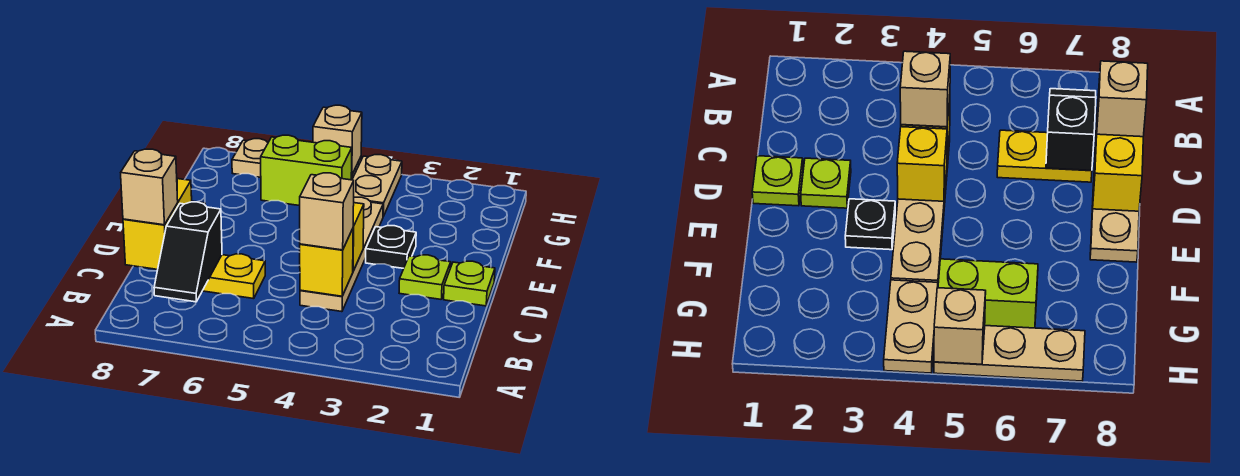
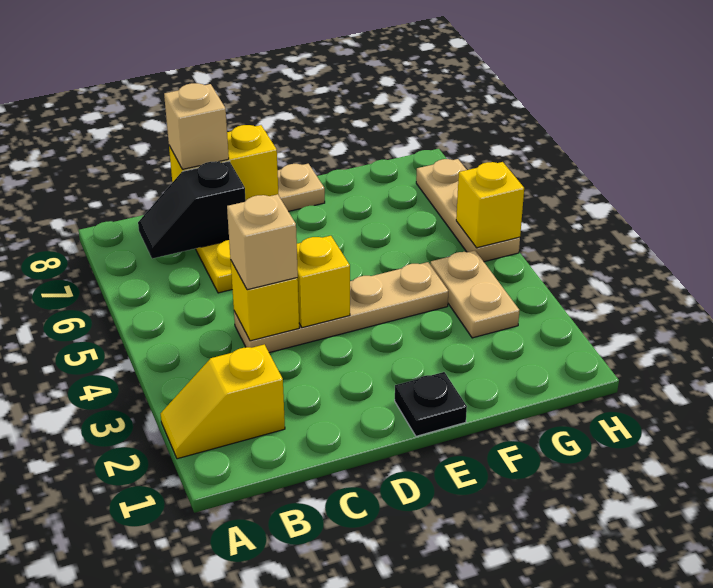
none -> yellow slope A2:B2 level 1 top B
lime plate D1 level 1 -> none
lime plate D2 level 1 -> none
black plate E3 level 1 -> black plate E1 level 1
tan plate G4:H4 level 1 -> tan plate G3:G4 level 1
lime brick G5:G6 level 1 -> none
tan brick H5 level 2 -> yellow brick H5 level 2

